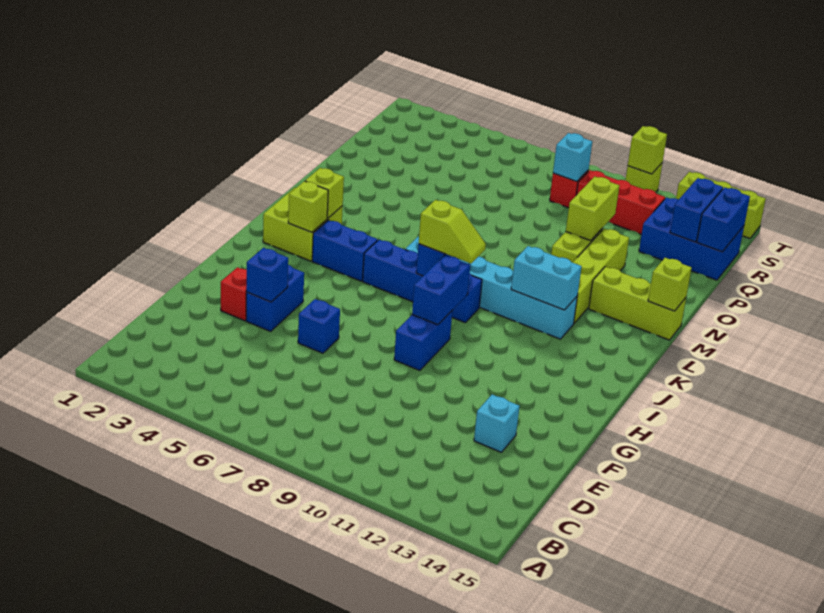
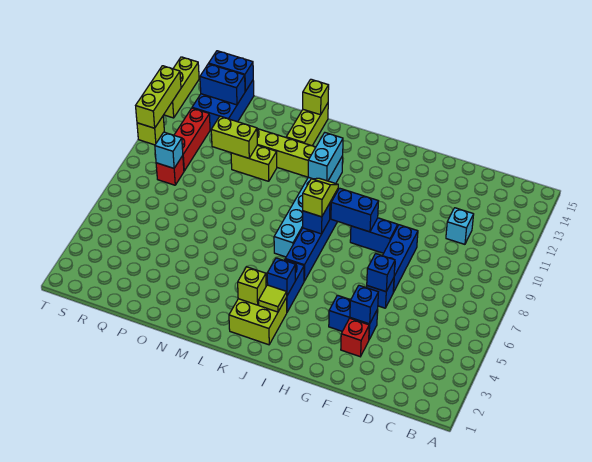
cyan brick E13 level 1 -> cyan brick D11 level 1
none -> blue brick F6 level 2
none -> blue brick F7:F9 level 1
lime brick J3 level 2 -> lime tile J3 level 2
none -> blue brick J4 level 2
lime brick T11 level 2 -> lime brick T11:T13 level 2

